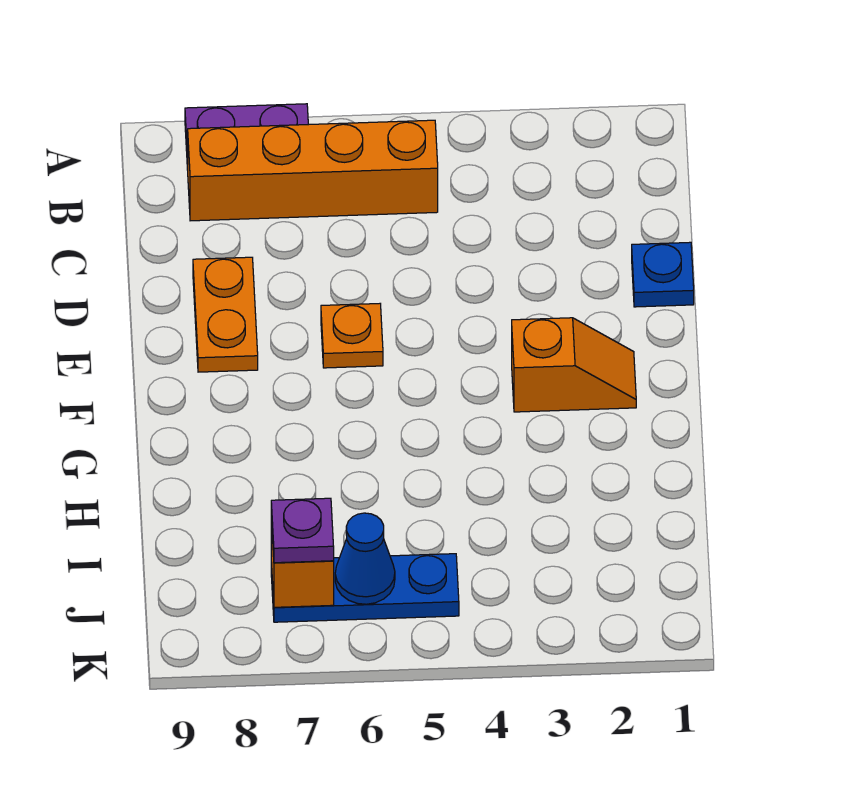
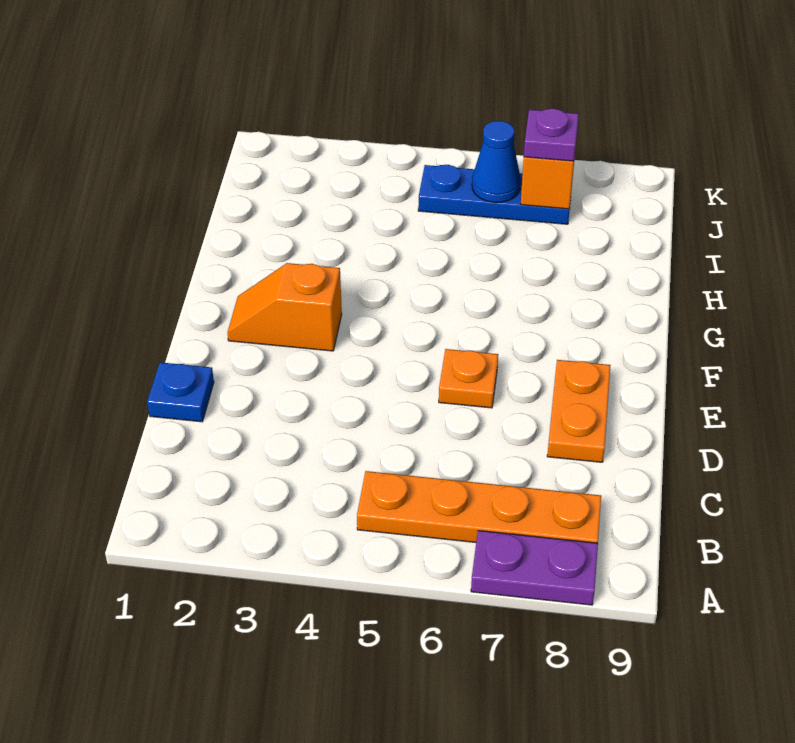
orange brick B5:B8 level 1 -> orange plate B5:B8 level 1

